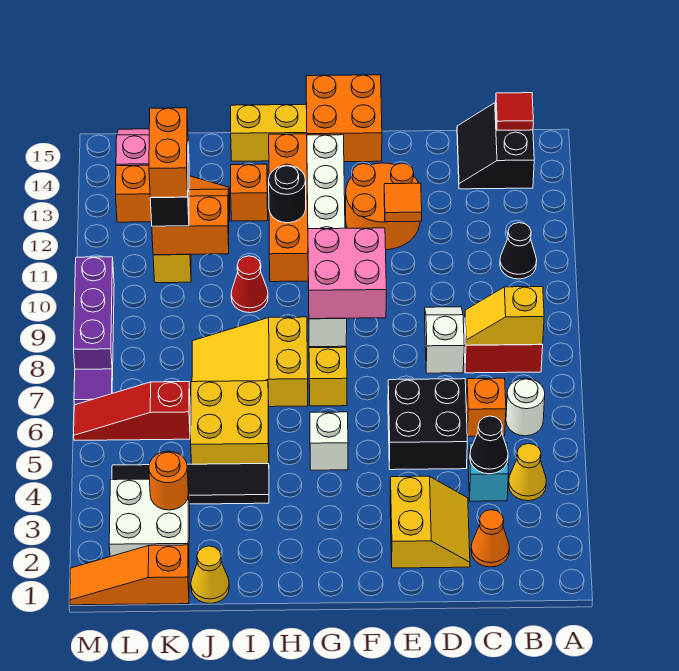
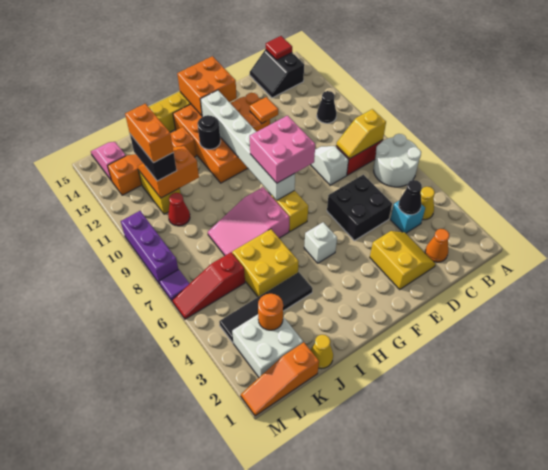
white round brick B6 level 1 -> white round brick A6:B7 level 1
orange brick C6 level 1 -> none
yellow slope H7:J8 level 1 top H -> pink slope H7:J8 level 1 top H
red cone I10 level 1 -> red cone K10 level 1

